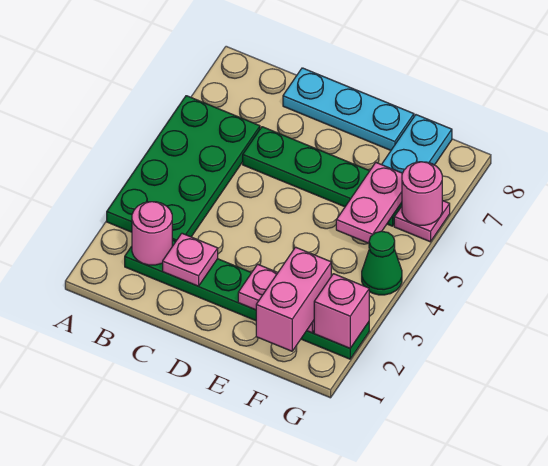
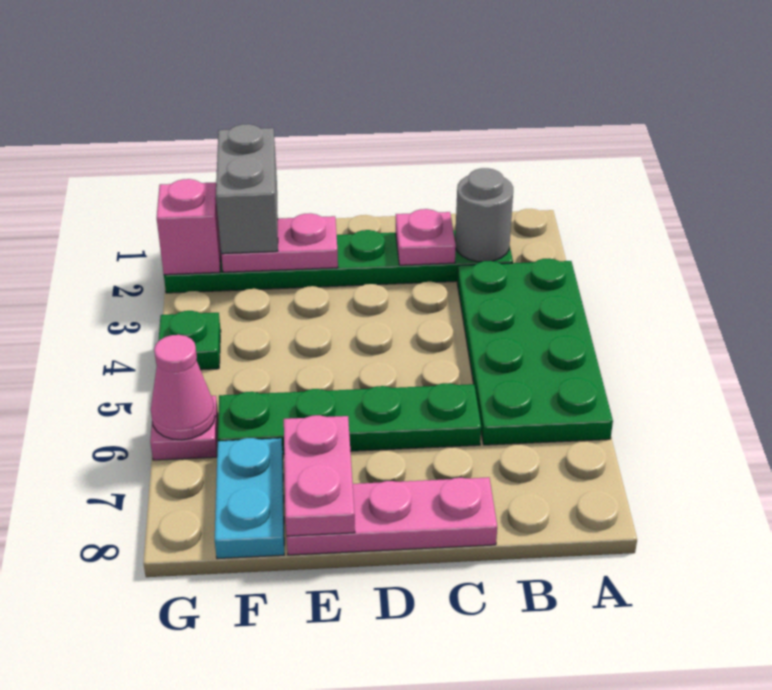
pink round brick B2 level 2 -> grey round brick B2 level 2
cyan plate C8:E8 level 1 -> pink plate C8:E8 level 1
pink brick F1:F2 level 3 -> grey brick F1:F2 level 3
pink plate F5:F6 level 2 -> pink plate E7:E8 level 2
green cone G4 level 1 -> green plate G4 level 1
pink round brick G6 level 2 -> pink cone G6 level 2

